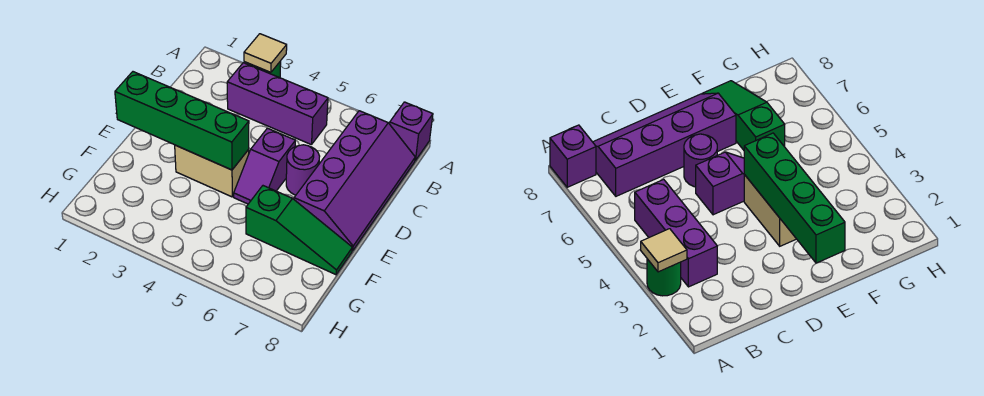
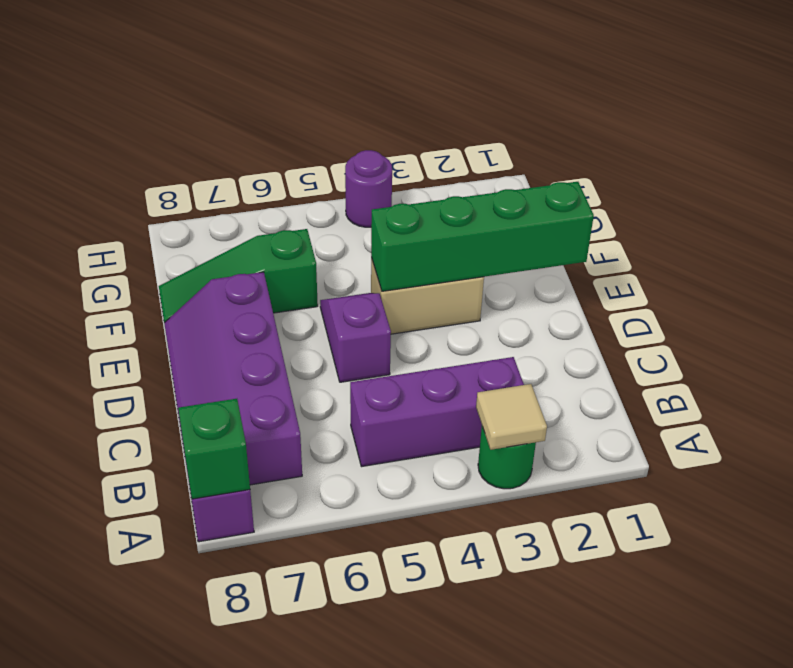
none -> green brick A8 level 2
purple round brick D6 level 1 -> purple round brick H4 level 1

